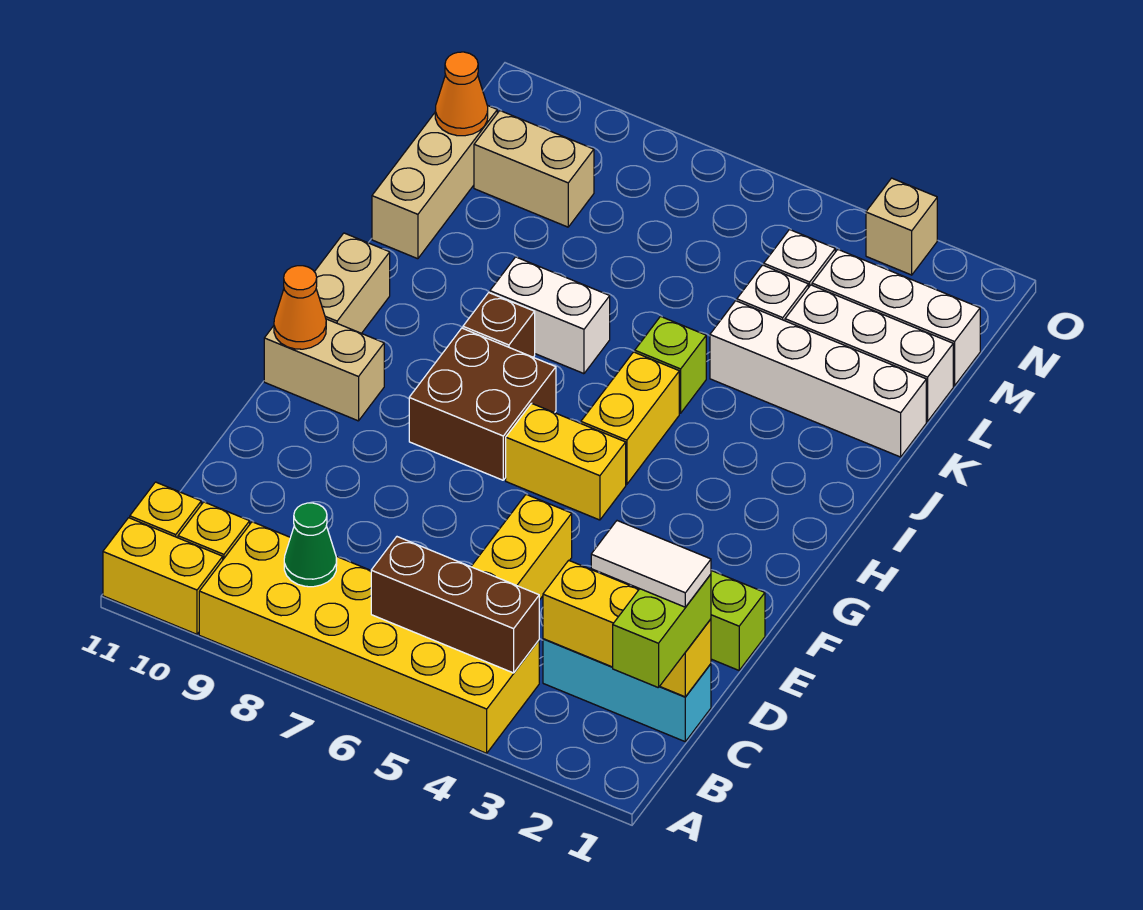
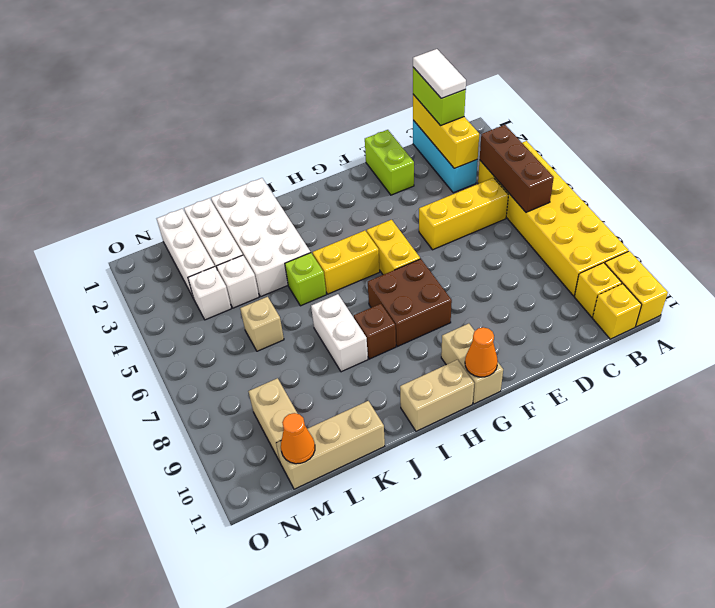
lime brick B1:C1 level 3 -> lime brick C1:C2 level 3
green cone B8 level 2 -> none
white brick K1:K4 level 1 -> white brick J1:K4 level 1
tan brick O3 level 1 -> tan brick L6 level 1

